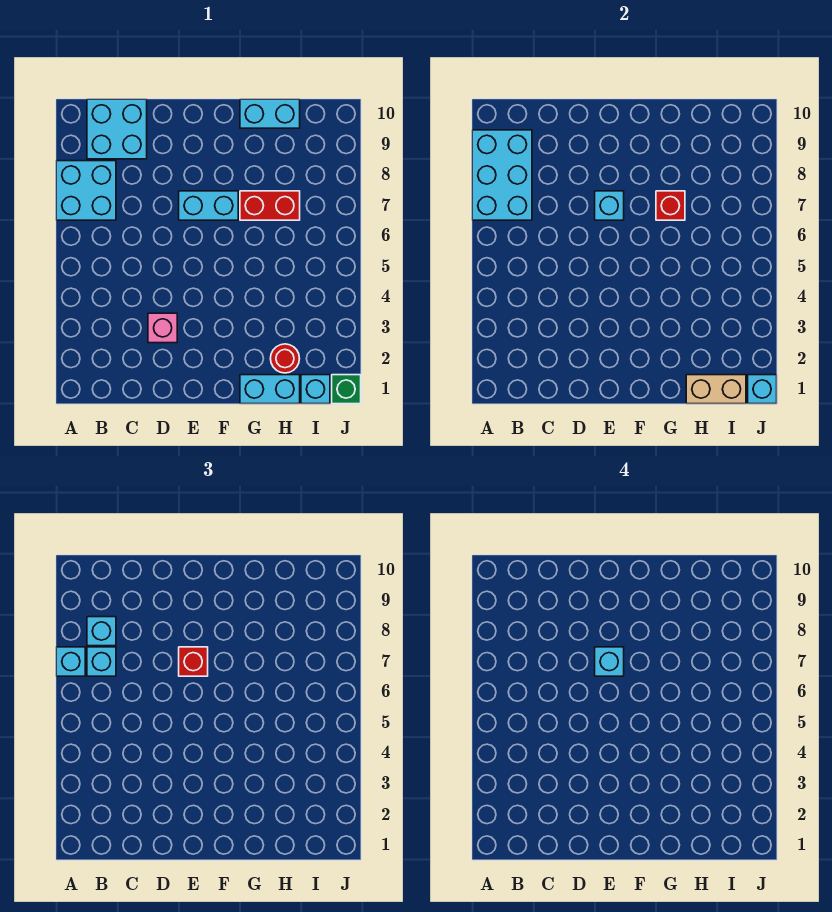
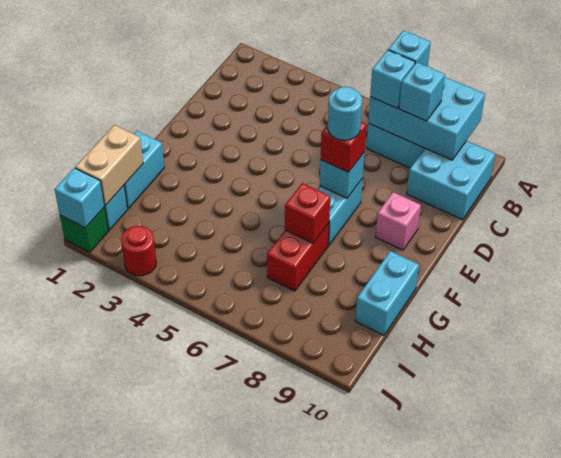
pink brick D3 level 1 -> pink brick E9 level 1
cyan brick E7 level 4 -> cyan round brick E7 level 4
red round brick H2 level 1 -> red round brick J3 level 1

